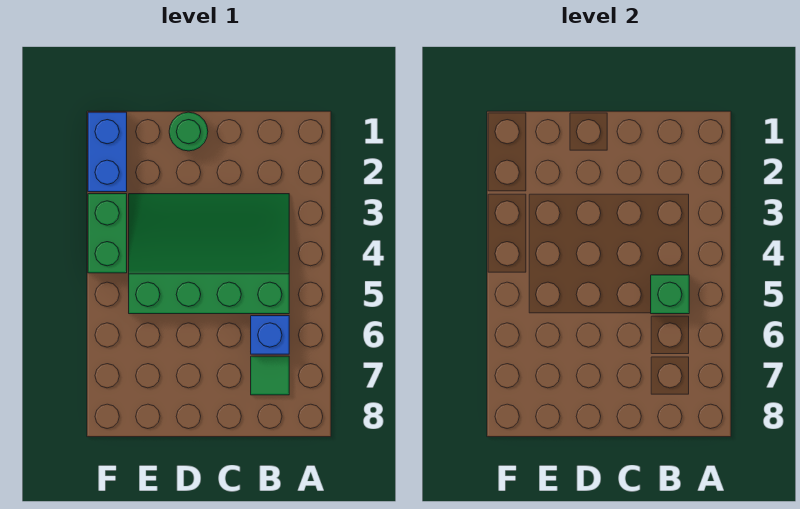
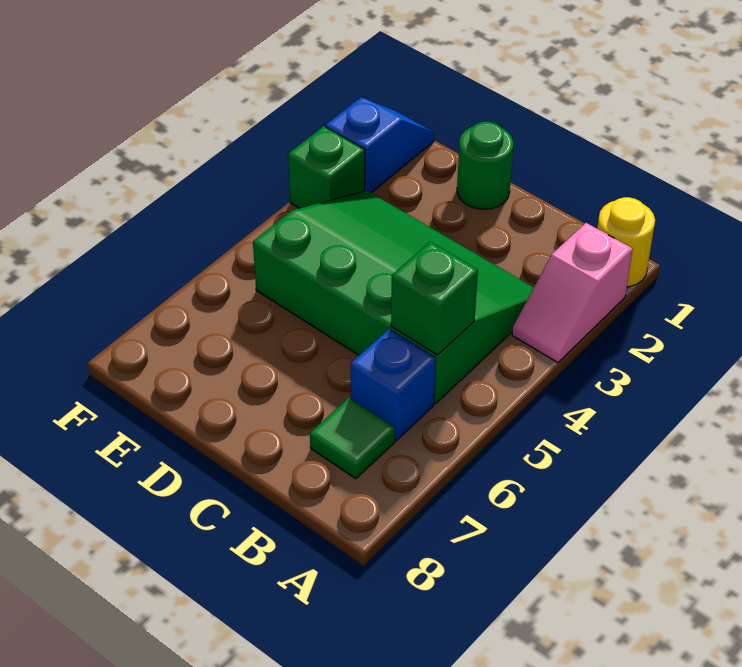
none -> yellow round brick A1 level 1
none -> pink slope A2:A3 level 1 top 2
blue brick F1:F2 level 1 -> blue slope F1:F2 level 1 top 2
green brick F3:F4 level 1 -> green brick F3 level 1

